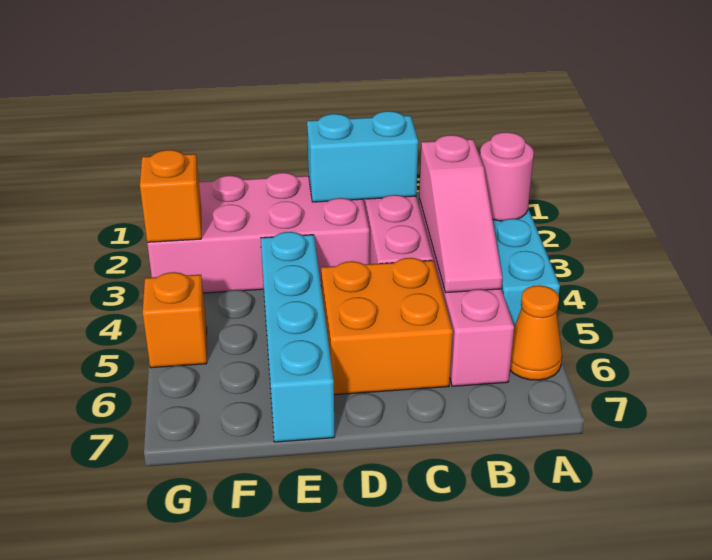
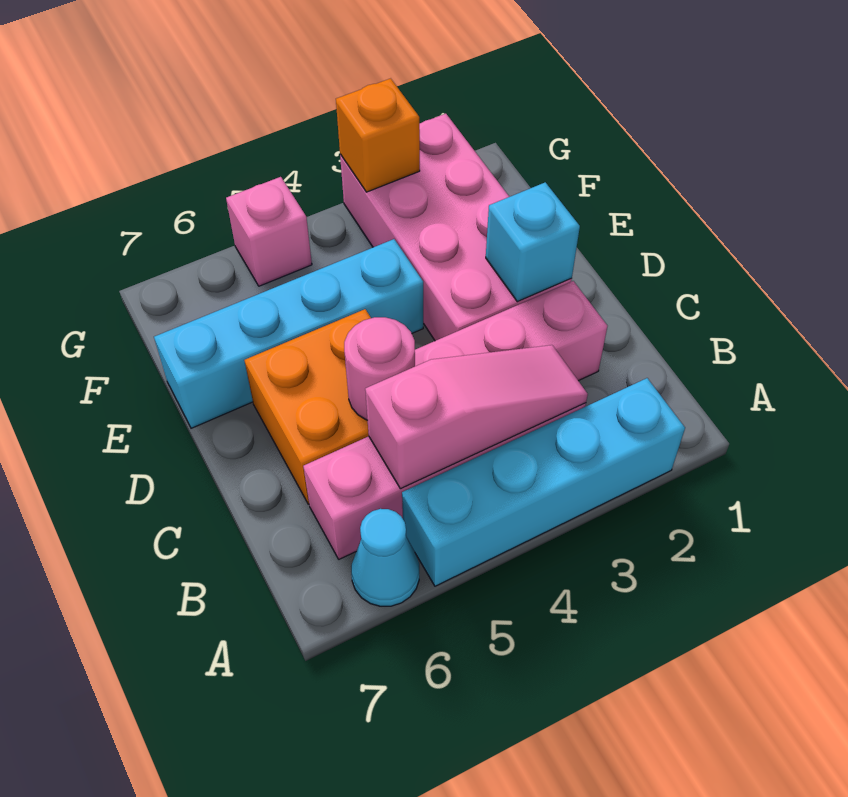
pink round brick A3 level 2 -> pink round brick C5 level 2
orange cone A6 level 1 -> cyan cone A6 level 1
pink slope B3:B5 level 2 top 3 -> pink slope B3:B5 level 2 top 5
cyan brick C2:D2 level 2 -> cyan brick D2 level 2
orange brick G5 level 1 -> pink brick G5 level 1

